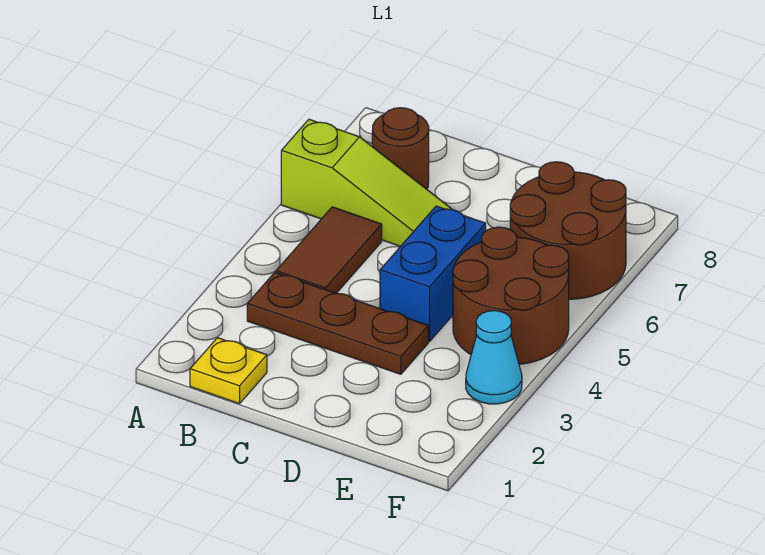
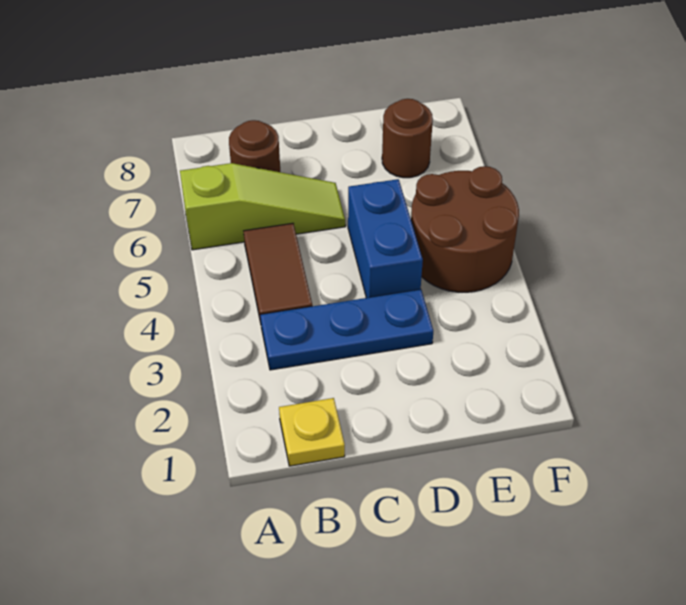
brown plate B3:D3 level 1 -> blue plate B3:D3 level 1
brown round brick E6:F7 level 1 -> brown round brick E7 level 1
cyan cone F3 level 1 -> none

